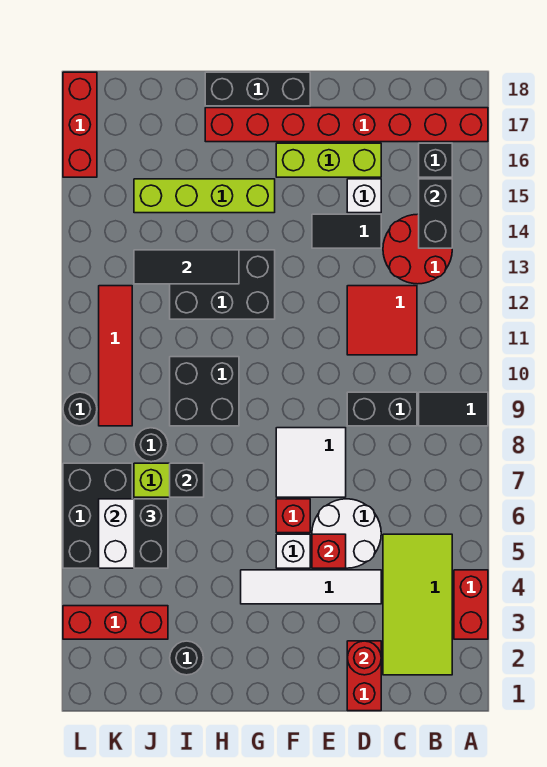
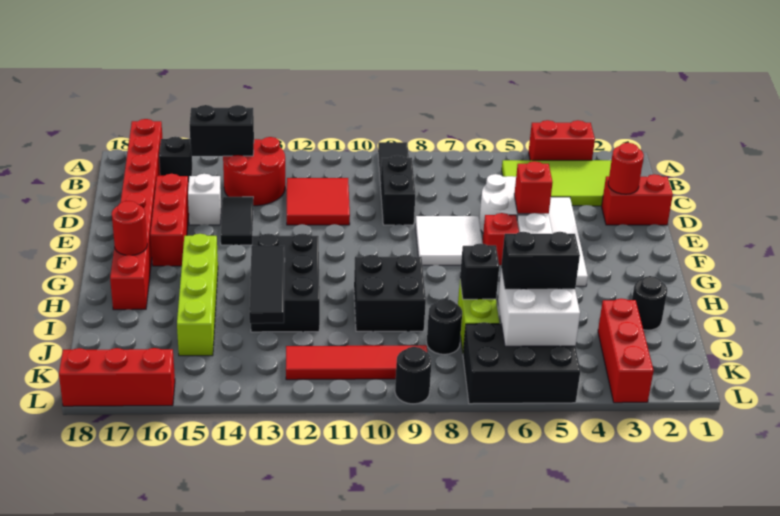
lime brick D16:F16 level 1 -> red brick D16:F16 level 1
black brick F18:H18 level 1 -> none
none -> red round brick G17 level 2

